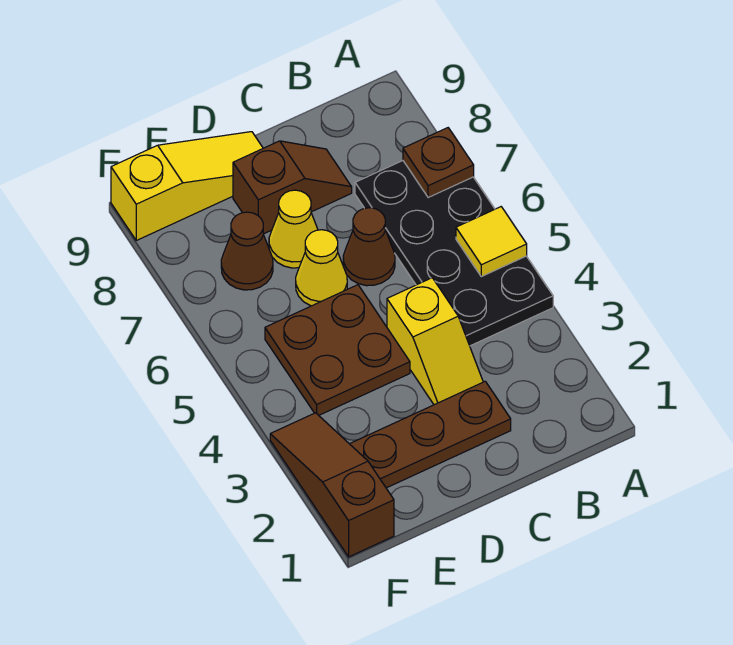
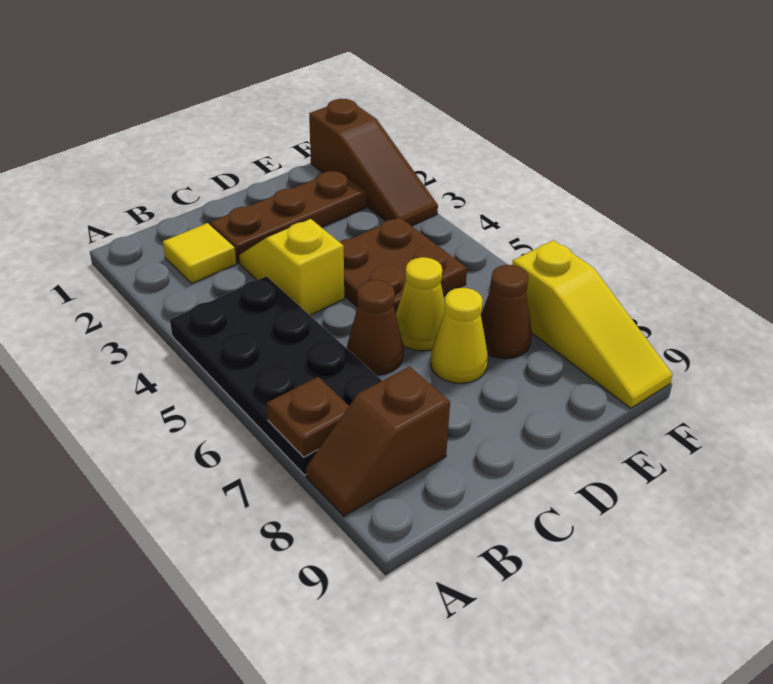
yellow tile A5 level 2 -> yellow tile B2 level 1
brown slope C8:D8 level 1 top D -> brown slope A8:B8 level 1 top B
yellow slope D9:F9 level 1 top F -> yellow slope F7:F9 level 1 top 7

